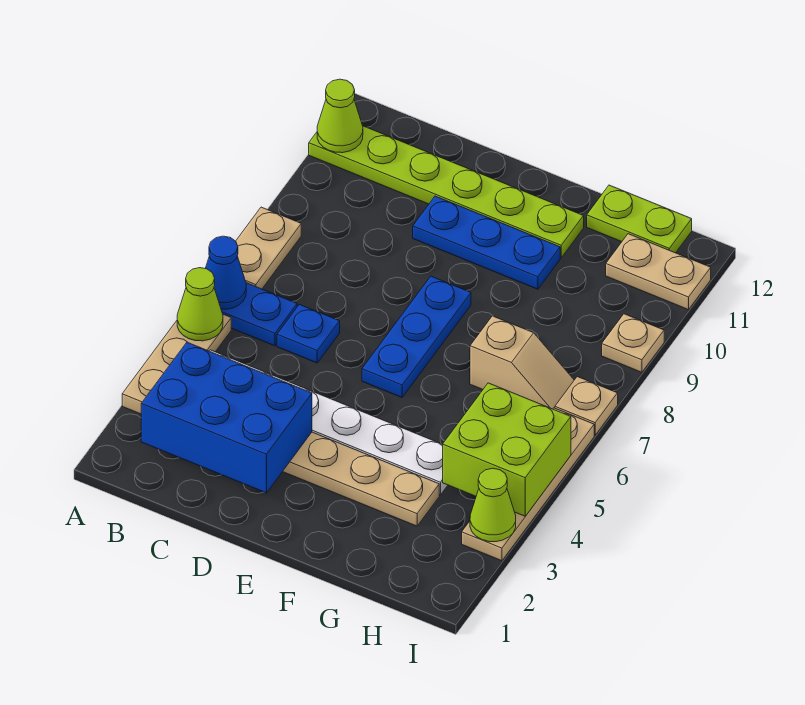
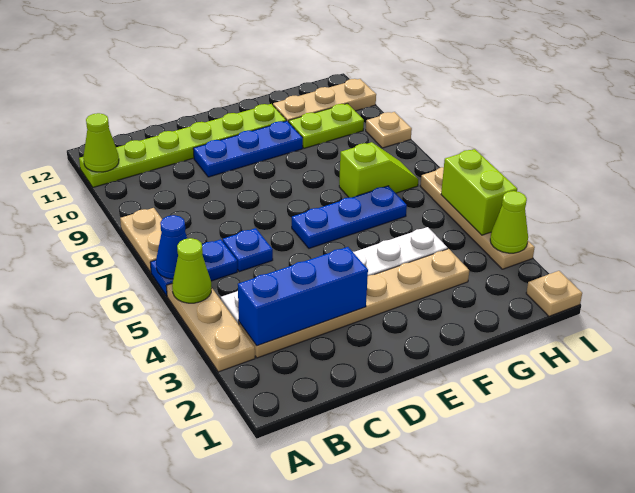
blue brick B2:D3 level 2 -> blue brick B3:D3 level 2
blue plate E6:E8 level 1 -> blue plate E6:G6 level 1
tan slope G7:H7 level 1 top G -> lime slope G7:H7 level 1 top G
lime plate G12:H12 level 1 -> lime plate G10:H10 level 1
lime brick H4:I5 level 2 -> lime brick I4:I5 level 2
tan plate H11:I11 level 1 -> tan plate G11:I11 level 1
tan plate I7 level 1 -> tan plate I1 level 1

